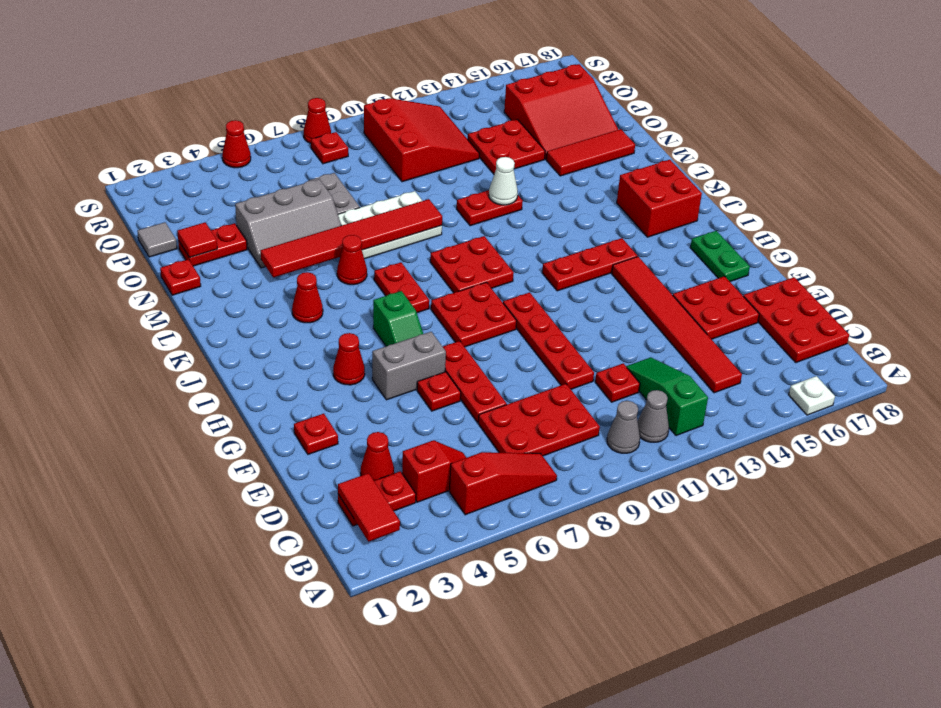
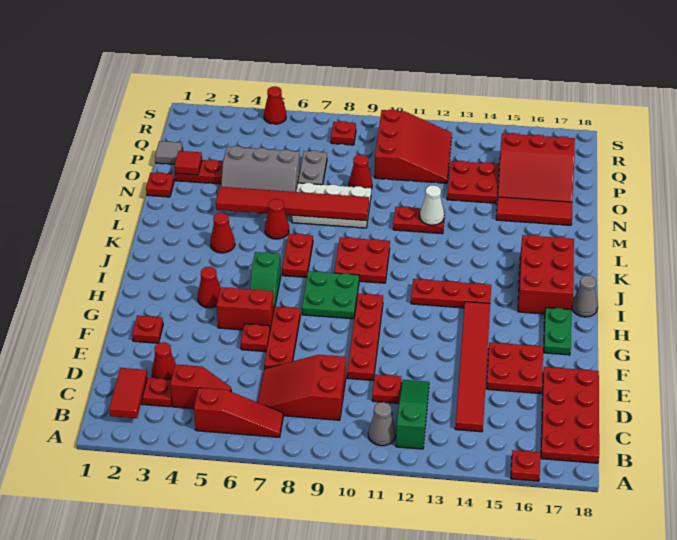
white plate A16 level 1 -> red plate A16 level 1
grey cone B10 level 1 -> grey cone I18 level 1
red plate C7:D9 level 1 -> red slope C7:D9 level 1 top 9
red plate C17:E18 level 1 -> red plate B17:E18 level 1
grey brick G5:G6 level 1 -> red brick G5:G6 level 1
red plate H8:I9 level 1 -> green plate H8:I9 level 1
red brick J16:K17 level 1 -> red brick I16:K17 level 1
red cone S8 level 1 -> red cone O9 level 1

